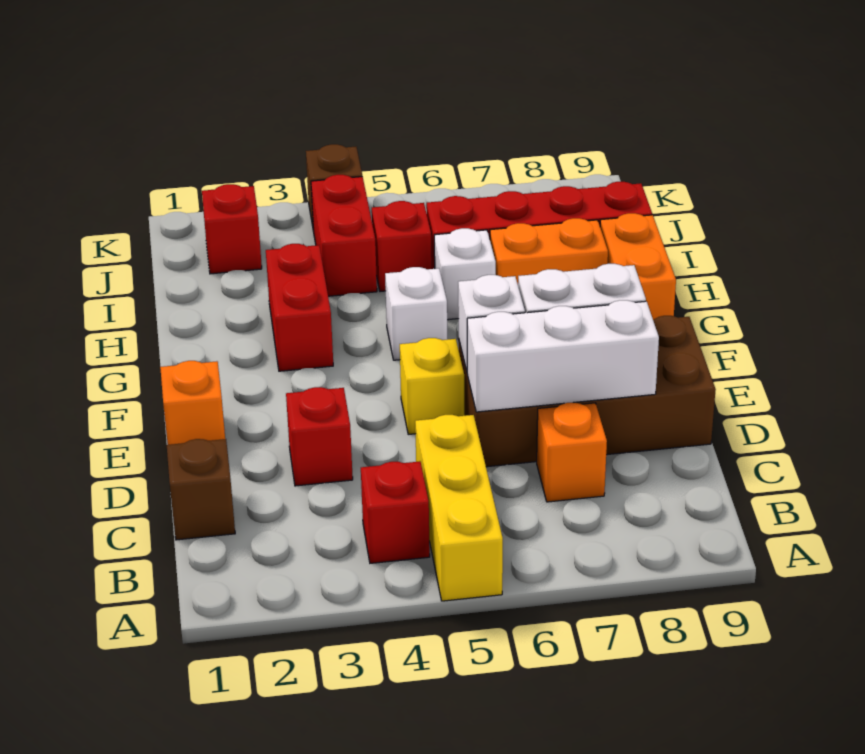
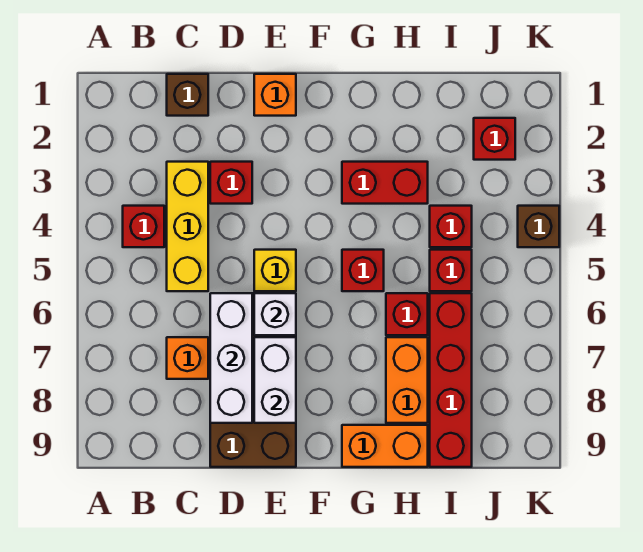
yellow brick A5:C5 level 1 -> yellow brick C3:C5 level 1
white brick G5 level 1 -> red brick G5 level 1
white brick H6 level 1 -> red brick H6 level 1
red brick I4:J4 level 1 -> red brick I4 level 1

